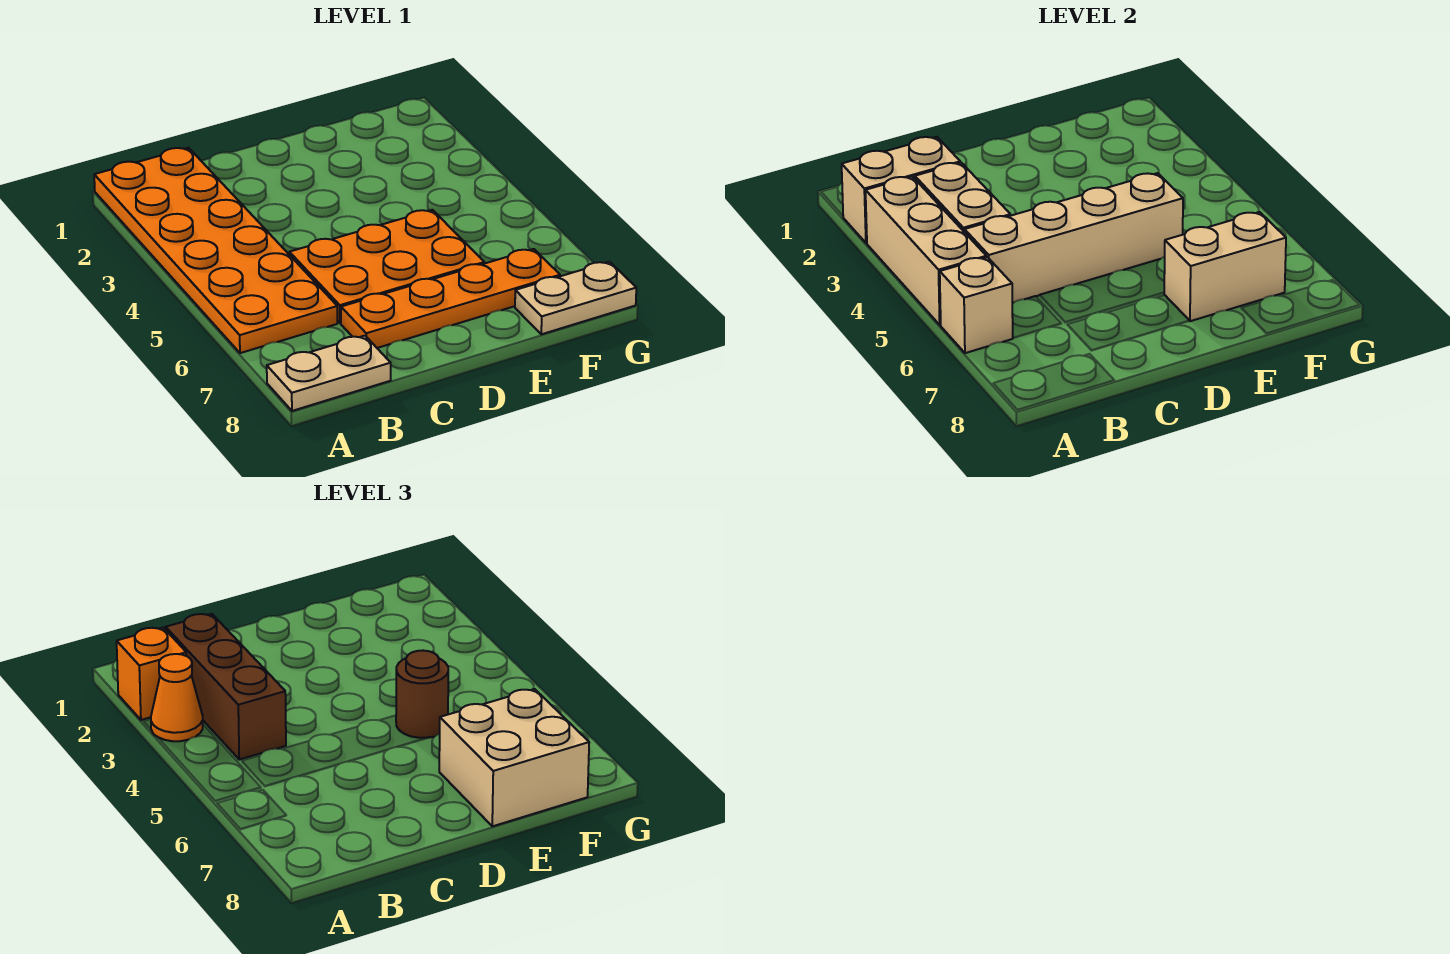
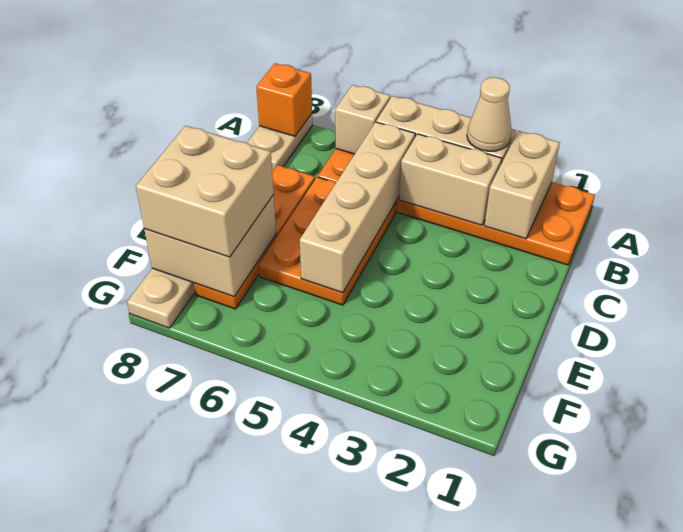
orange brick A2 level 3 -> orange brick A8 level 2
orange cone A3 level 3 -> tan cone A3 level 3
brown brick B2:B4 level 3 -> none
brown round brick E5 level 3 -> none
tan brick E7:F7 level 2 -> tan brick E7:F8 level 2

